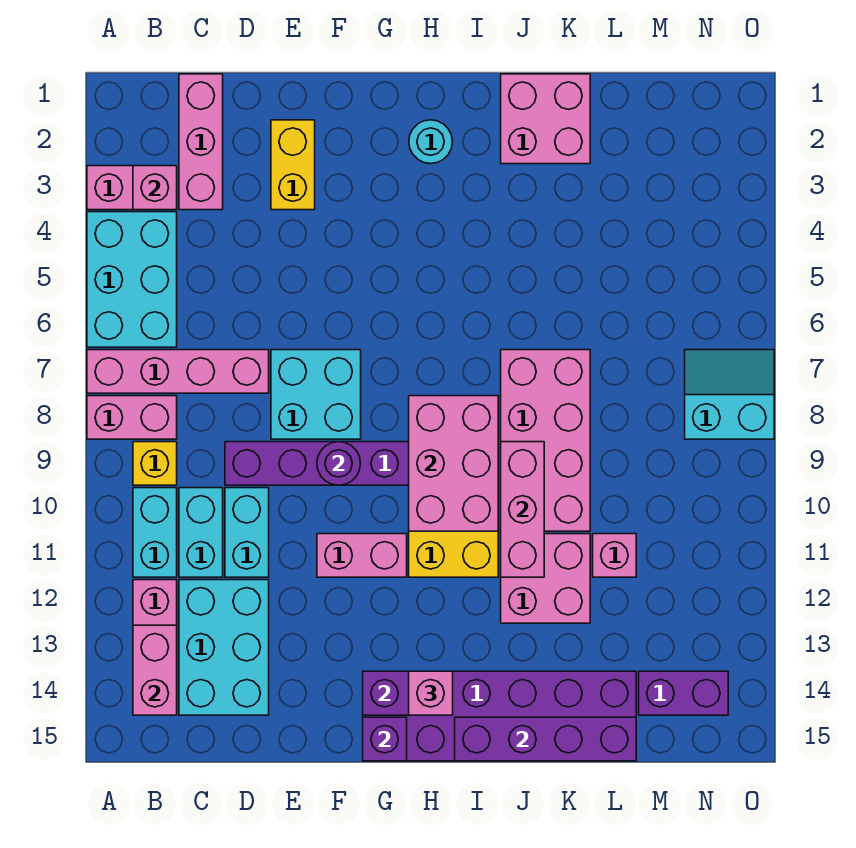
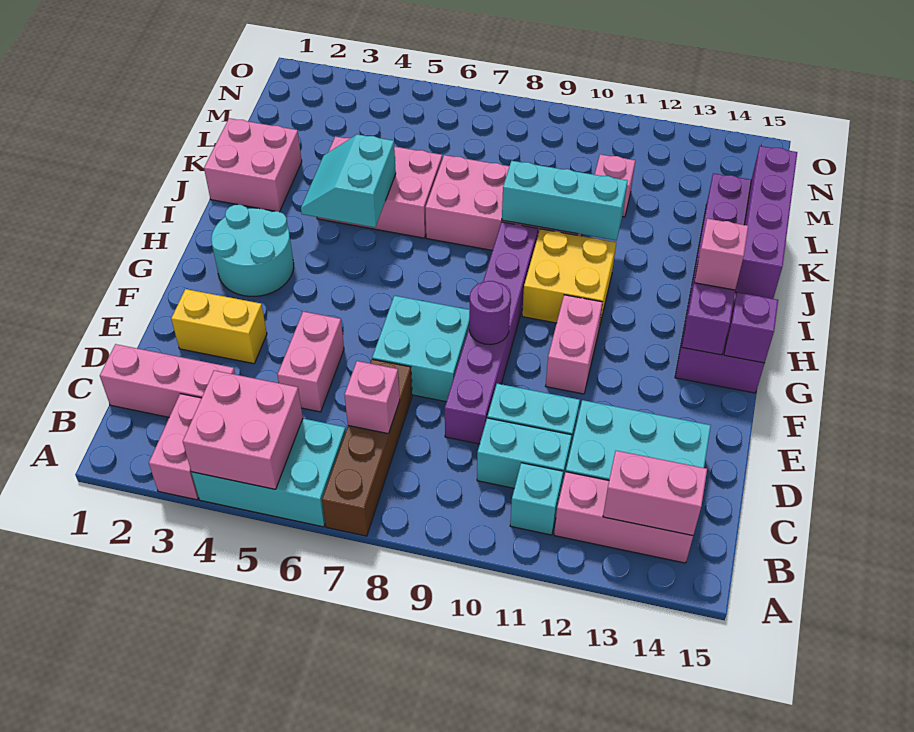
pink brick A7:D7 level 1 -> brown brick A7:D7 level 1
pink brick A8:B8 level 1 -> pink brick D5:E5 level 1
pink brick B3 level 2 -> pink brick C7 level 2
yellow brick B9 level 1 -> none
cyan brick B10:B11 level 1 -> cyan brick B11 level 1
cyan round brick H2 level 1 -> cyan round brick G2:H3 level 1
pink brick H8:I10 level 2 -> pink brick J4:K6 level 1
pink brick J9:J11 level 2 -> cyan brick J9:J11 level 2
pink brick J11:K12 level 1 -> pink brick A4:B5 level 2
purple brick M14:N14 level 1 -> none
cyan slope N7:O8 level 1 top 8 -> cyan slope I4:J5 level 2 top 5

